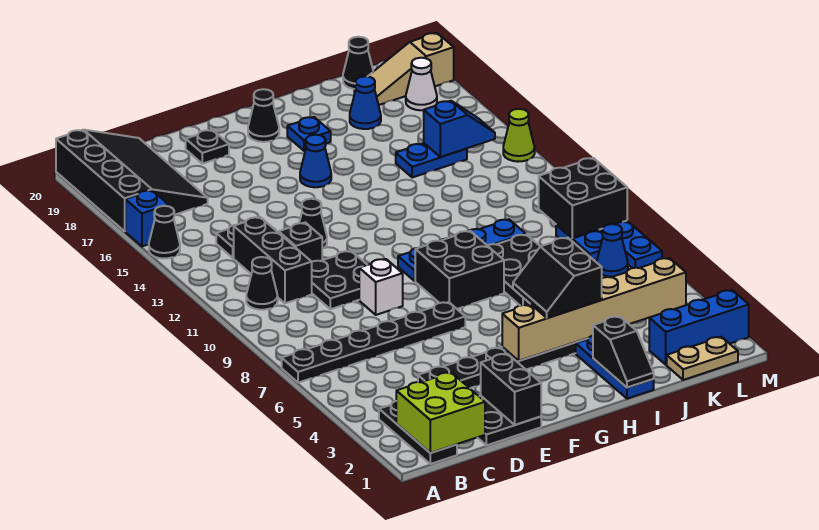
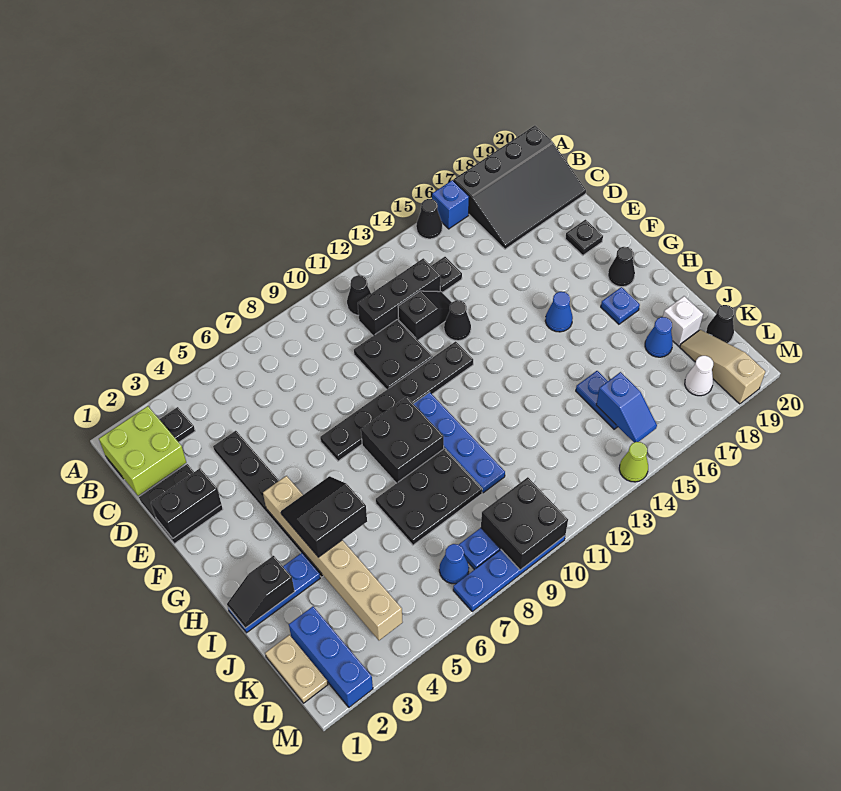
black plate A7:F7 level 1 -> black plate F7:F12 level 1
white brick E9 level 1 -> white brick J19 level 1

